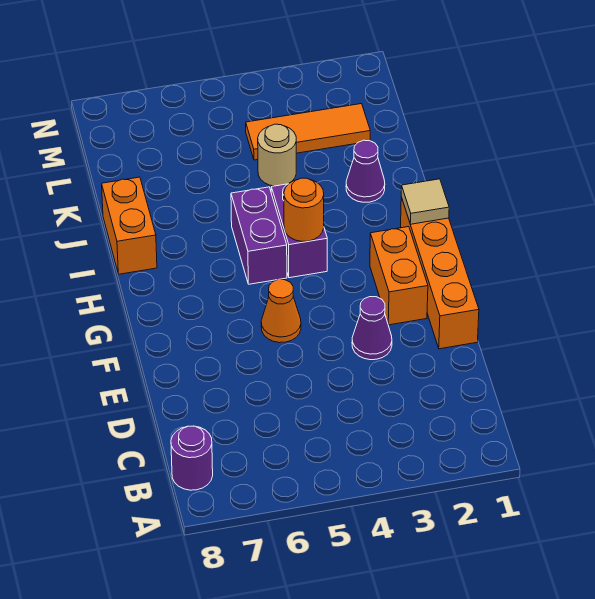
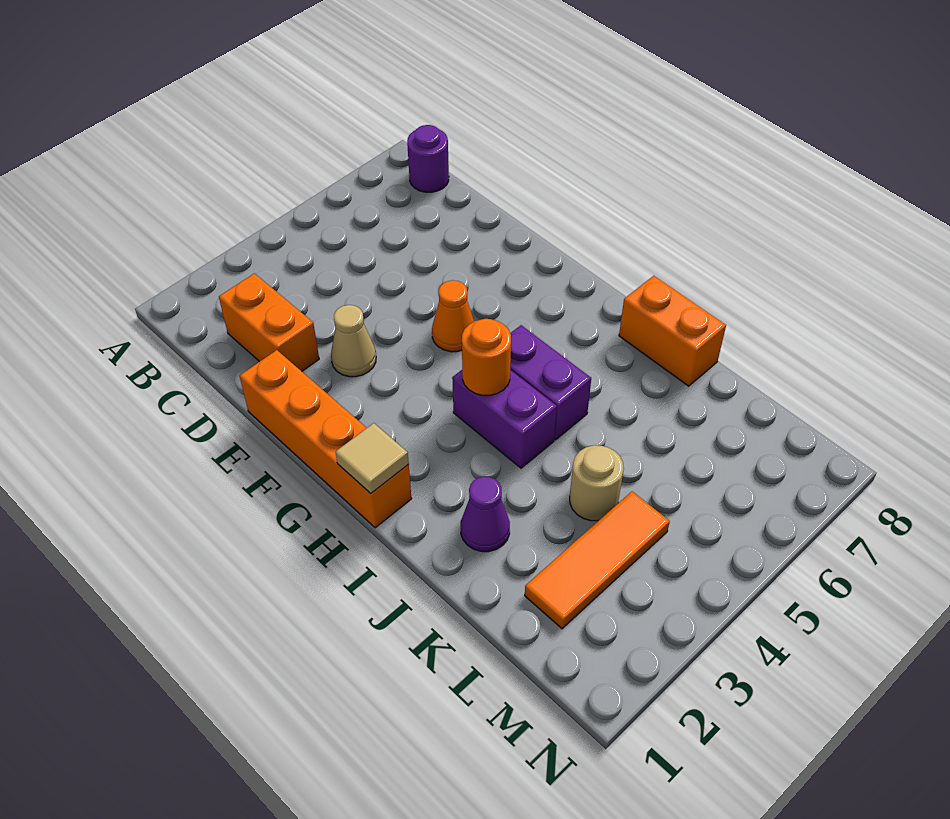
purple cone E3 level 1 -> tan cone E3 level 1
orange brick F2:G2 level 1 -> orange brick C2:D2 level 1

